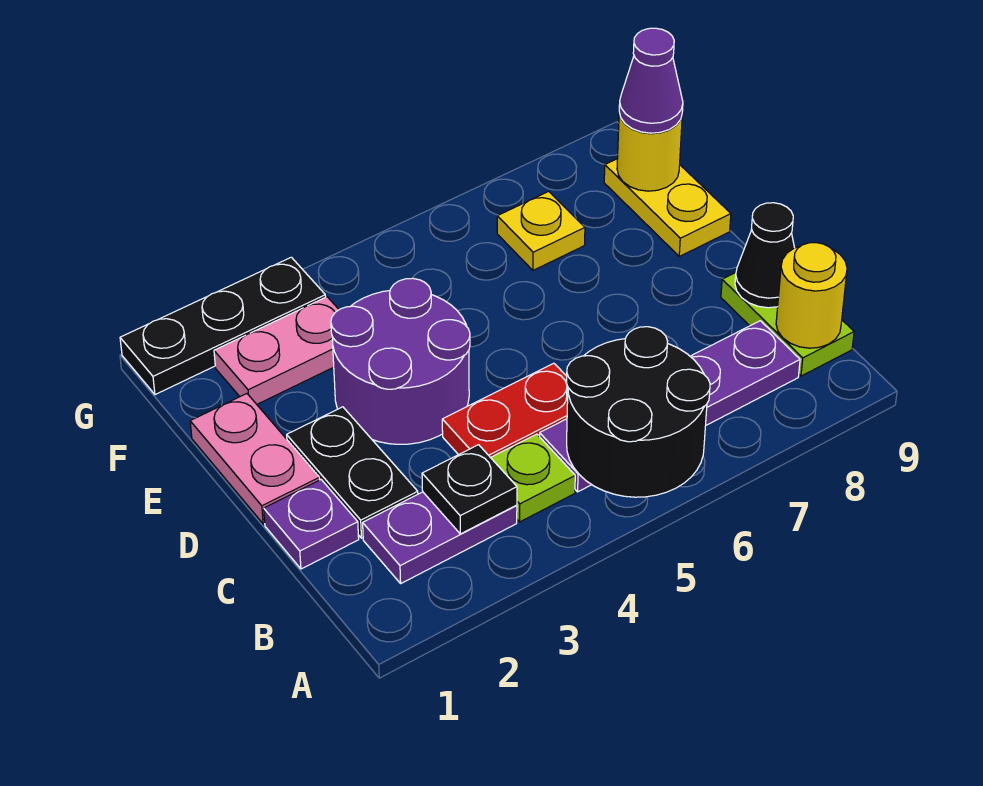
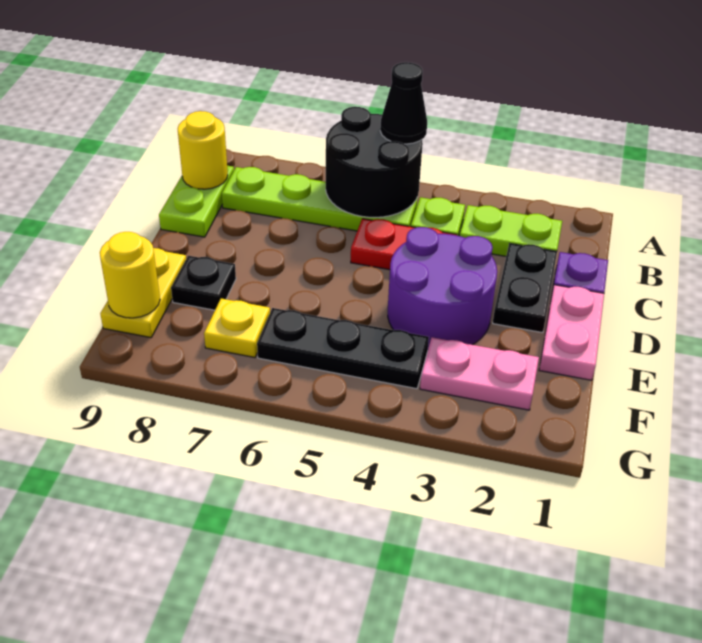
purple plate B2:B3 level 1 -> lime plate B2:B3 level 1
black plate B3 level 2 -> black plate E8 level 1
purple plate B5:B8 level 1 -> lime plate B5:B8 level 1
black cone C9 level 2 -> black cone A5 level 3
purple cone F9 level 3 -> none
black plate G1:G3 level 1 -> black plate F4:F6 level 1

